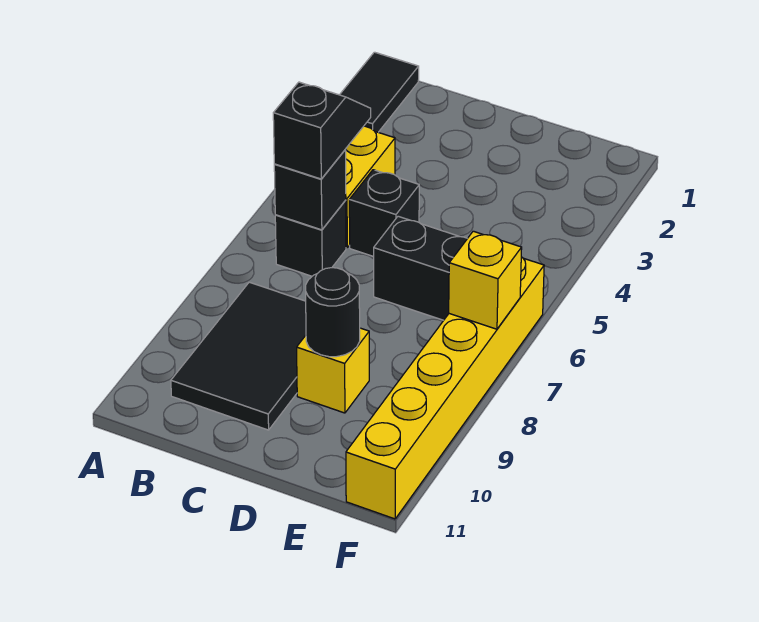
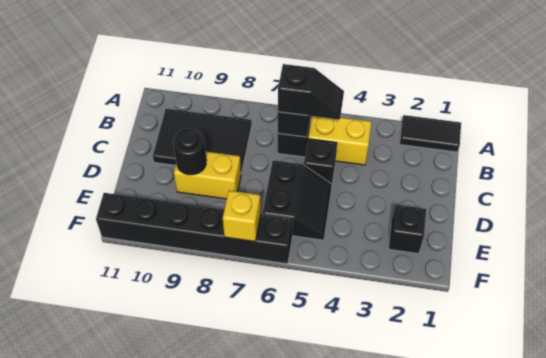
yellow brick D9 level 1 -> yellow brick D8:D9 level 1
none -> black brick E2 level 1
yellow brick F6:F11 level 1 -> black brick F6:F11 level 1

